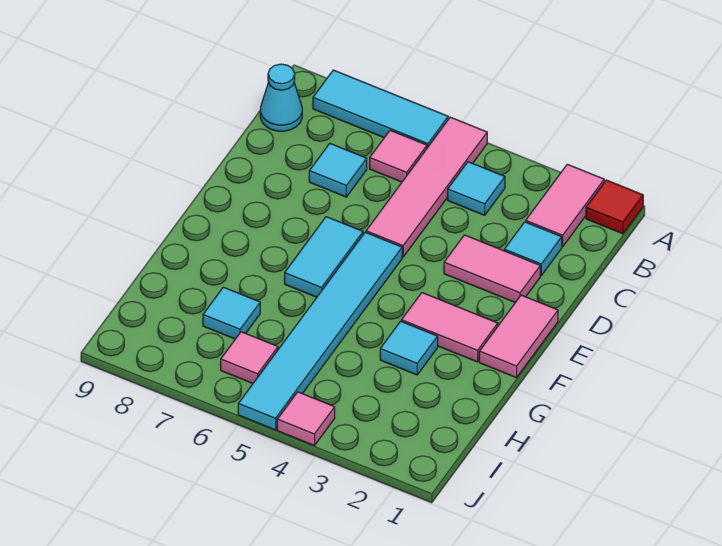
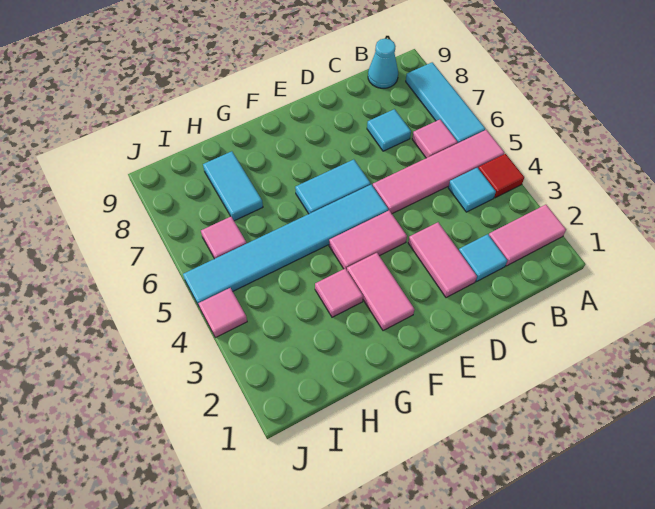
red tile A1 level 1 -> red tile A4 level 1
pink tile E1:F1 level 1 -> pink tile E4:F4 level 1
cyan tile G3 level 1 -> pink tile G3 level 1
cyan tile H7 level 1 -> cyan tile H7:H8 level 1

